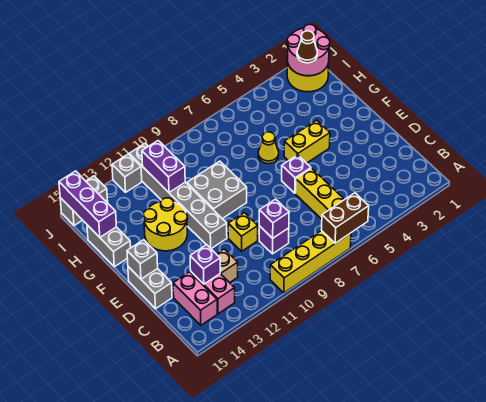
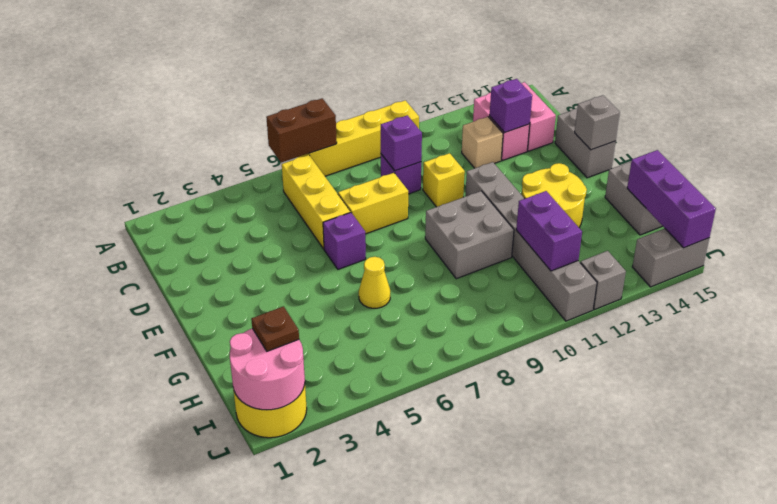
yellow brick F4:F5 level 1 -> yellow brick D7:D8 level 1
brown cone I2 level 3 -> brown plate I2 level 3

